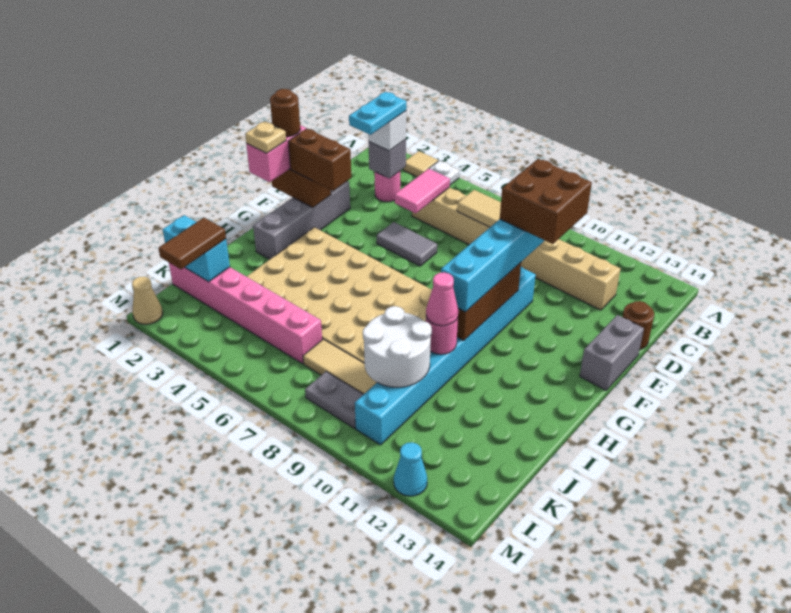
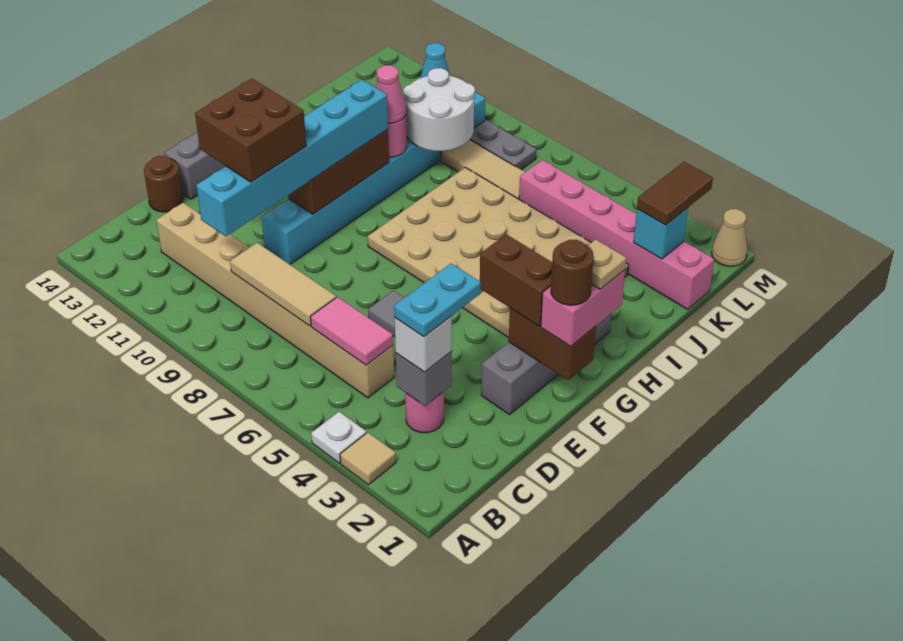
pink tile C5:D5 level 2 -> pink tile C5:C6 level 2
cyan brick K1:K2 level 2 -> cyan brick K2 level 2

